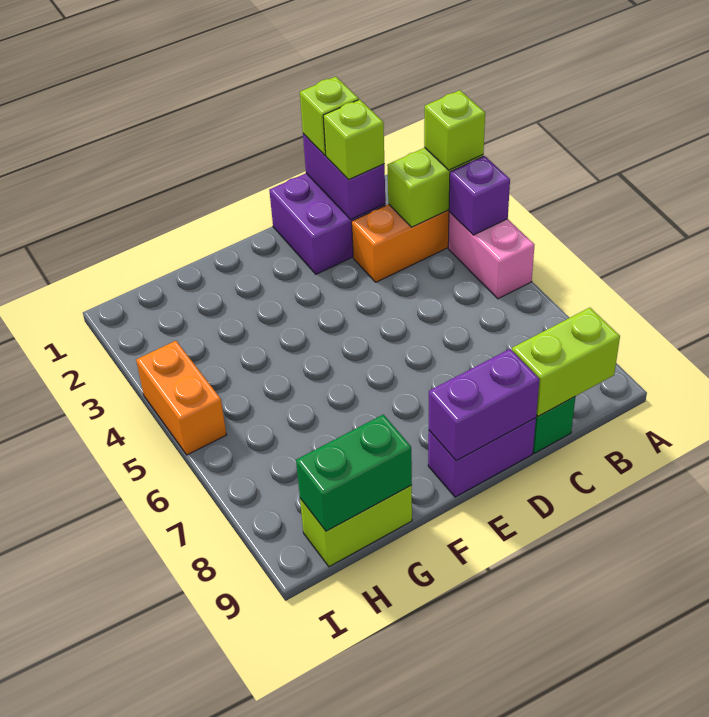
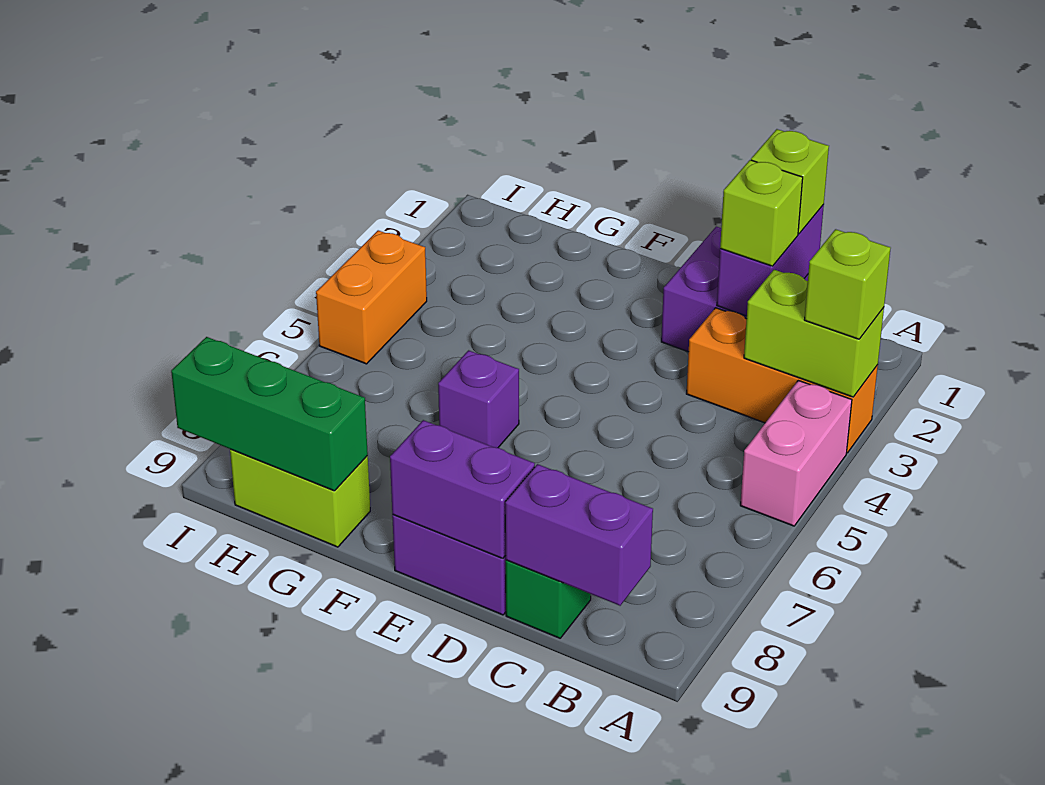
purple brick A4 level 2 -> purple brick F6 level 1
lime brick B9:C9 level 2 -> purple brick B9:C9 level 2
green brick G9:H9 level 2 -> green brick G9:I9 level 2

